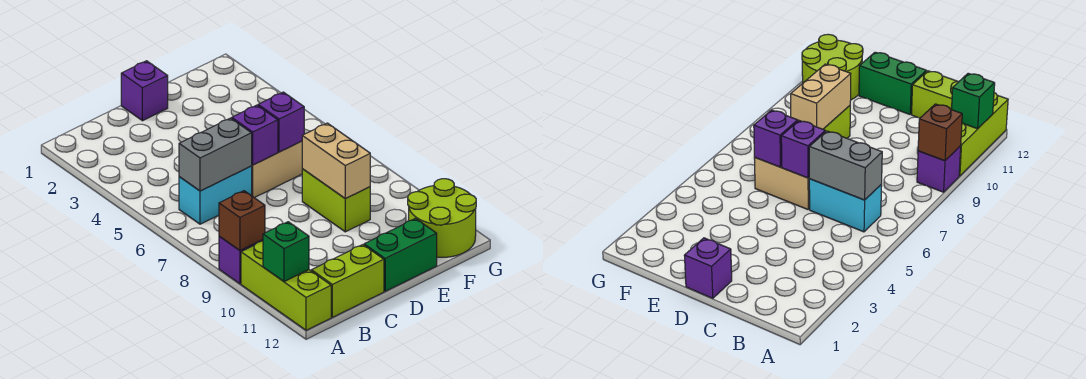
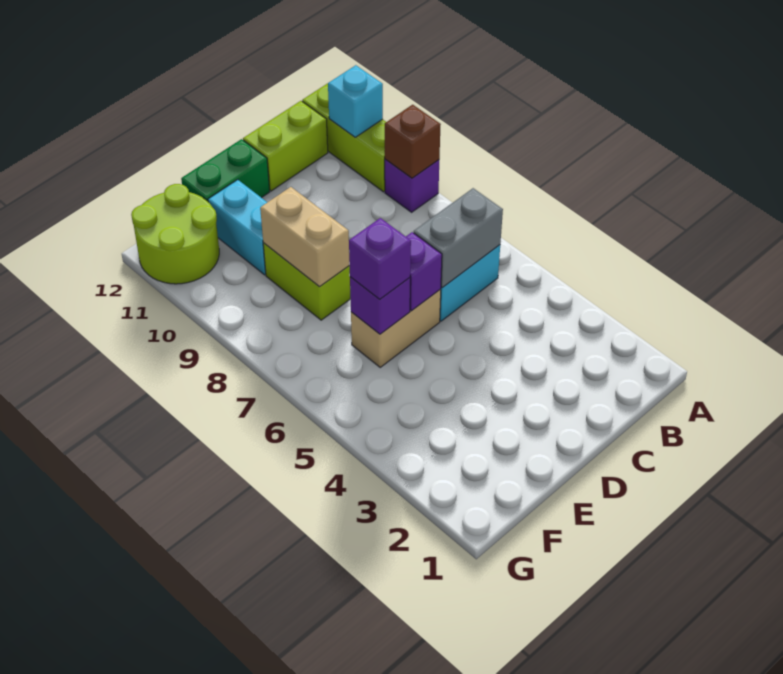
green brick A11 level 2 -> cyan brick A11 level 2
purple brick D1 level 1 -> purple brick E6 level 3
none -> cyan brick E10:E11 level 1

